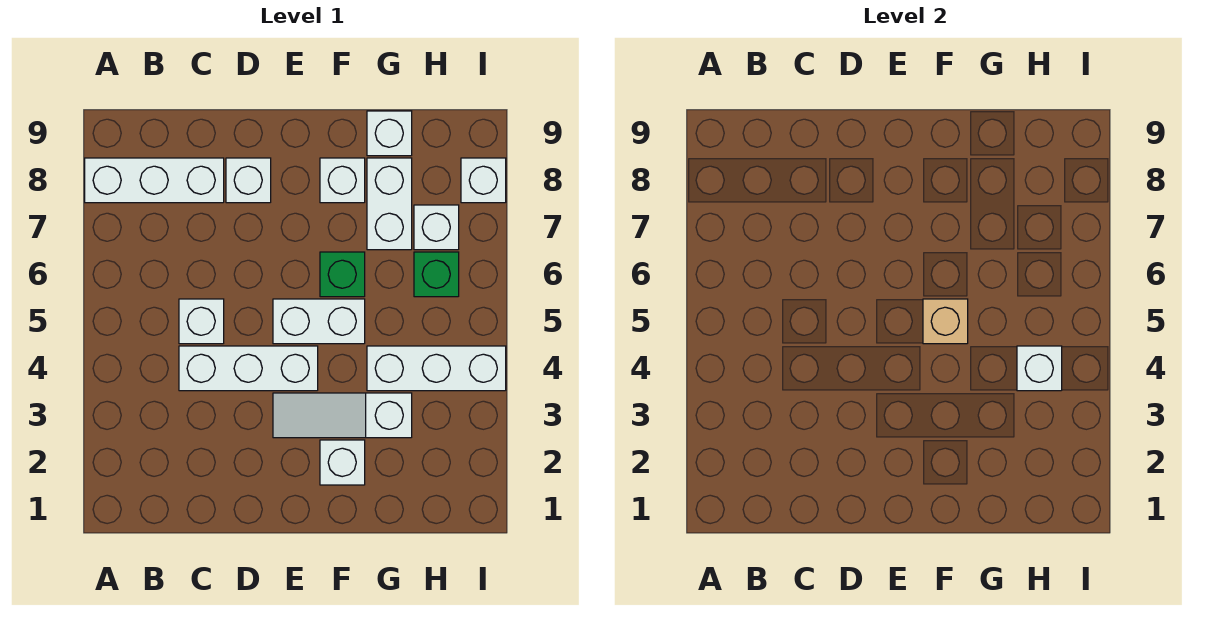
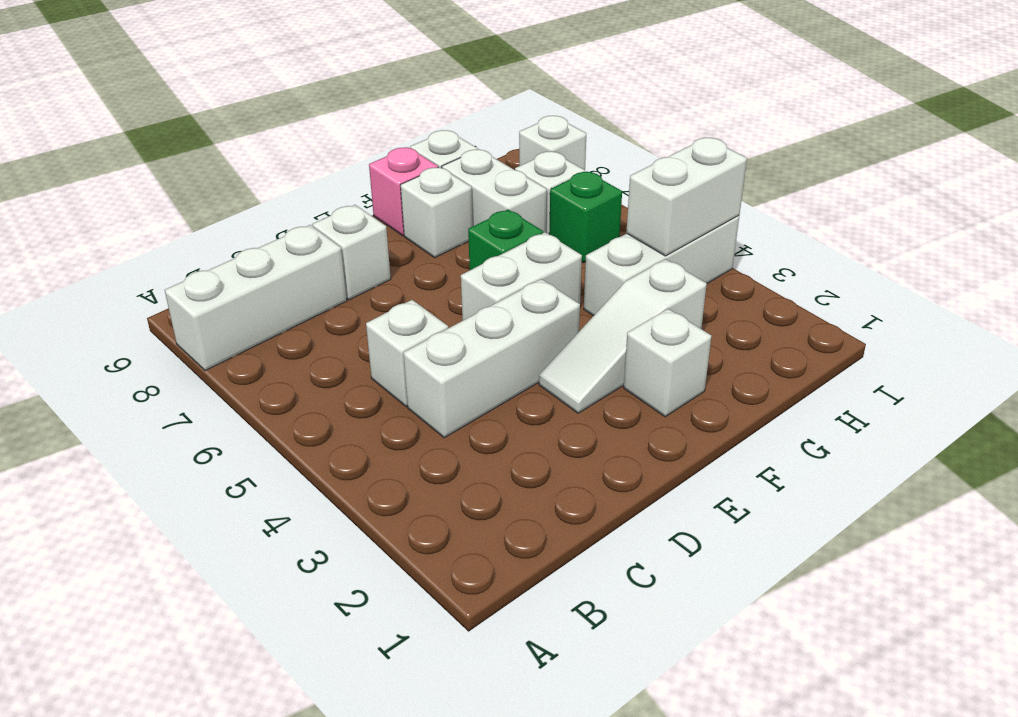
tan brick F5 level 2 -> none
none -> pink brick F9 level 1
white brick H4 level 2 -> white brick H4:I4 level 2

